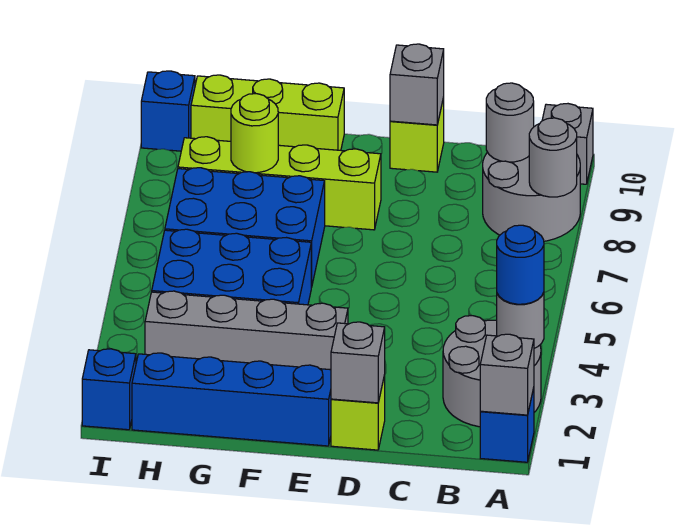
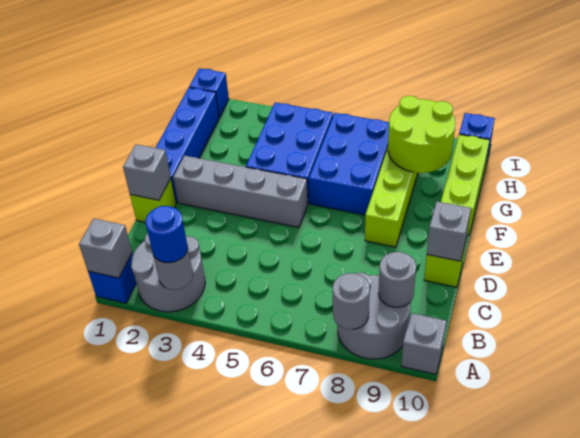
grey brick E3:H3 level 1 -> grey brick E2:E5 level 1
lime round brick G8 level 2 -> lime round brick G8:H9 level 2

